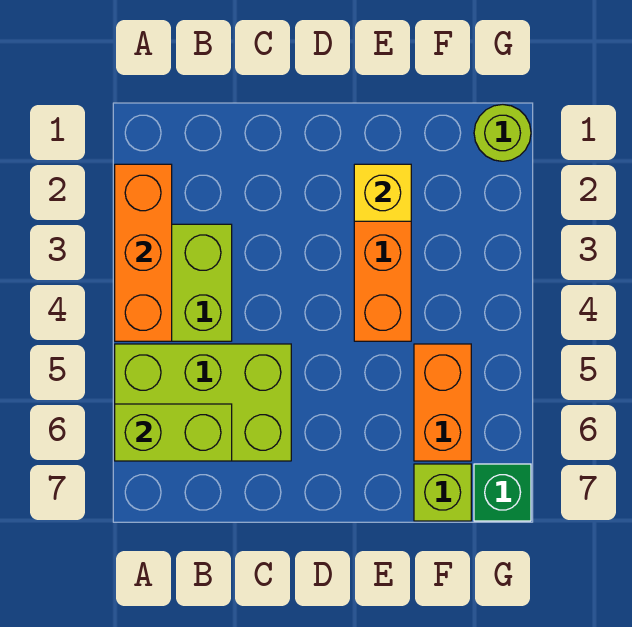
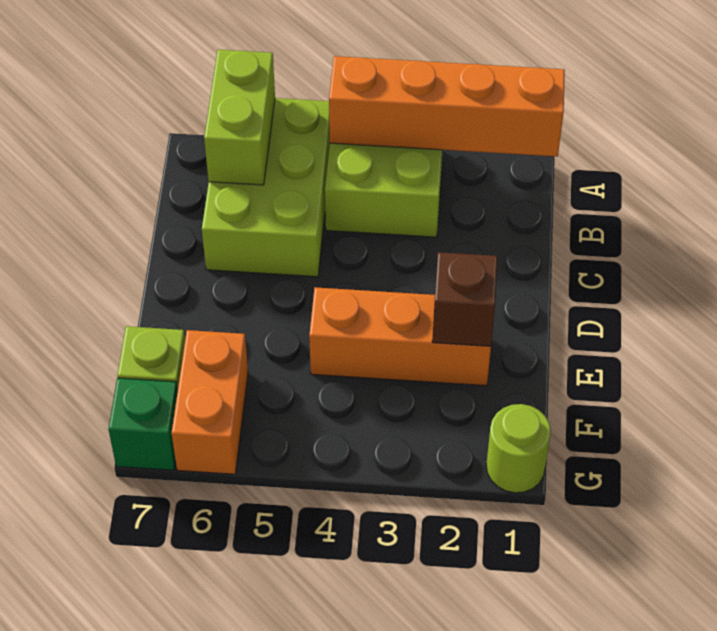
orange brick A2:A4 level 2 -> orange brick A1:A4 level 2
yellow brick E2 level 2 -> brown brick E2 level 2
orange brick F5:F6 level 1 -> orange brick F6:G6 level 1

